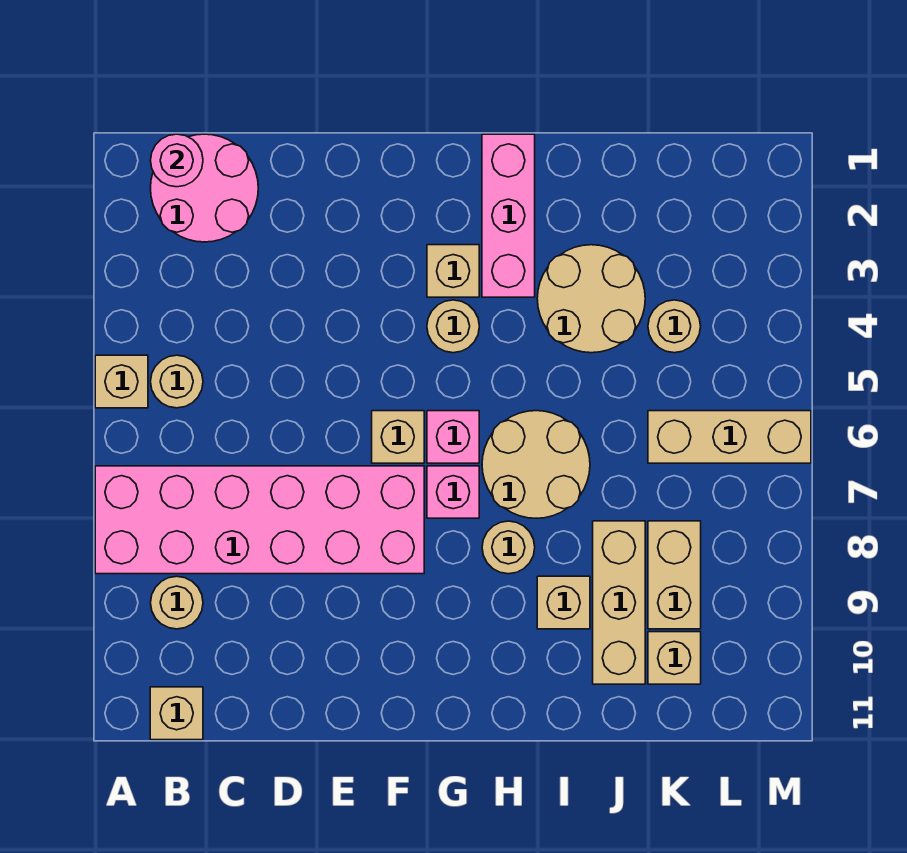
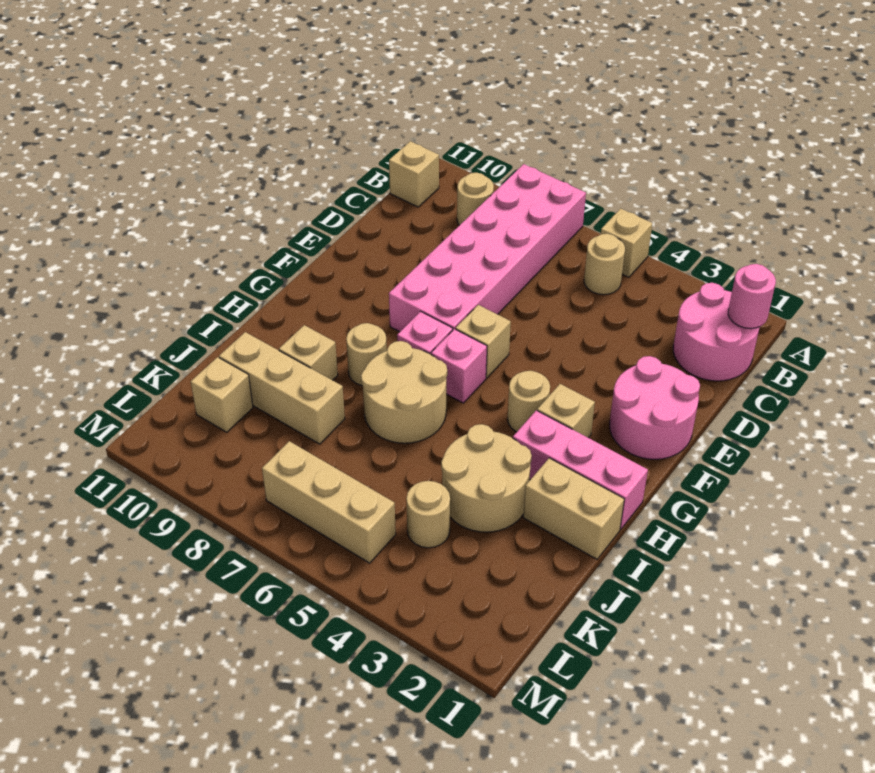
none -> pink round brick E1:F2 level 1
tan brick K6:M6 level 1 -> tan brick L5:L7 level 1
tan brick K8:K9 level 1 -> tan brick I1:I2 level 1

